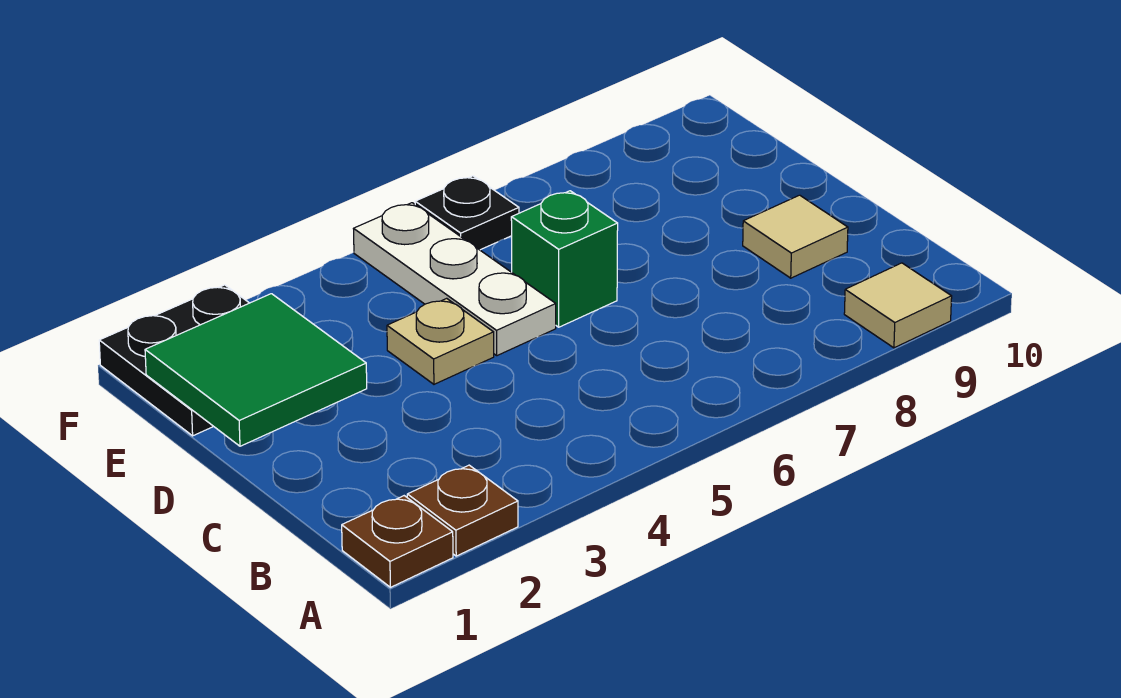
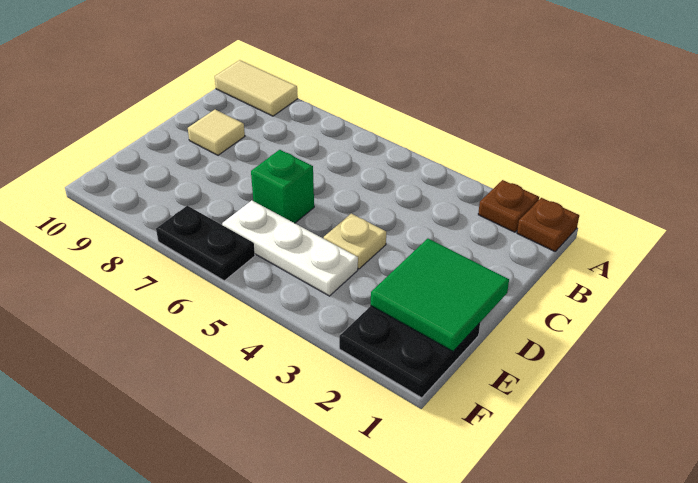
tan tile A9 level 1 -> tan tile A9:A10 level 1
white plate D5:F5 level 1 -> white plate E4:E6 level 1
black plate F6 level 1 -> black plate F6:F7 level 1

